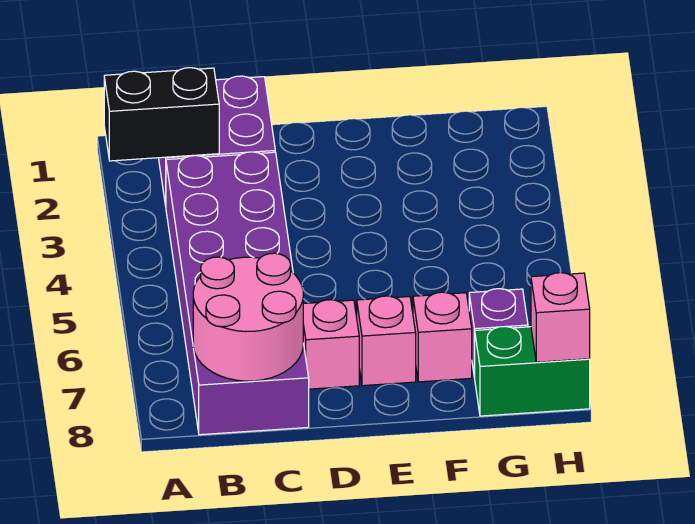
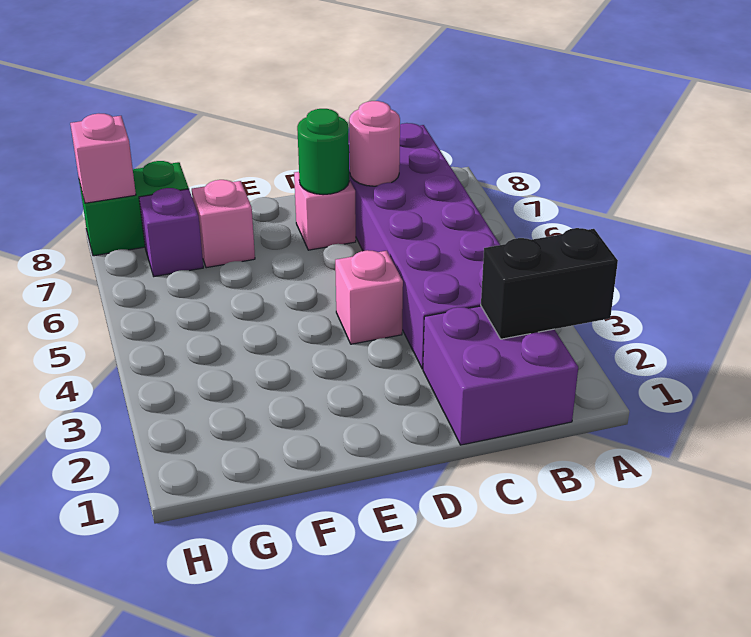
pink round brick B7:C8 level 2 -> pink round brick C7 level 2
none -> green round brick D7 level 2
pink brick E7 level 1 -> pink brick D4 level 1

